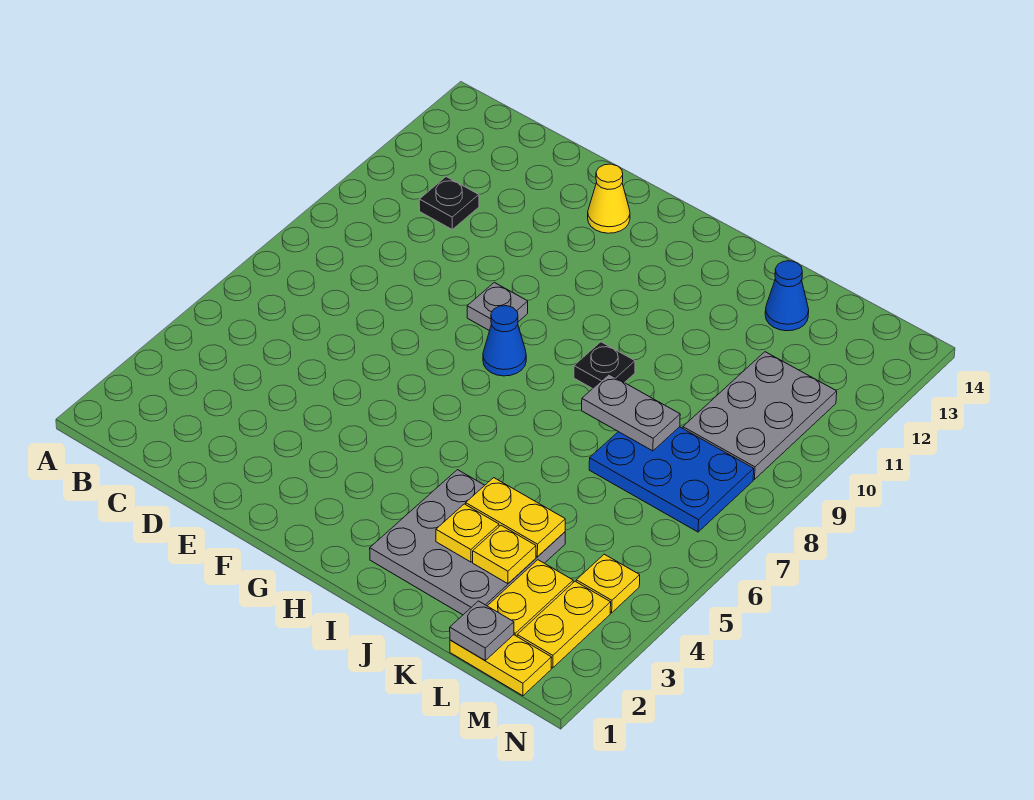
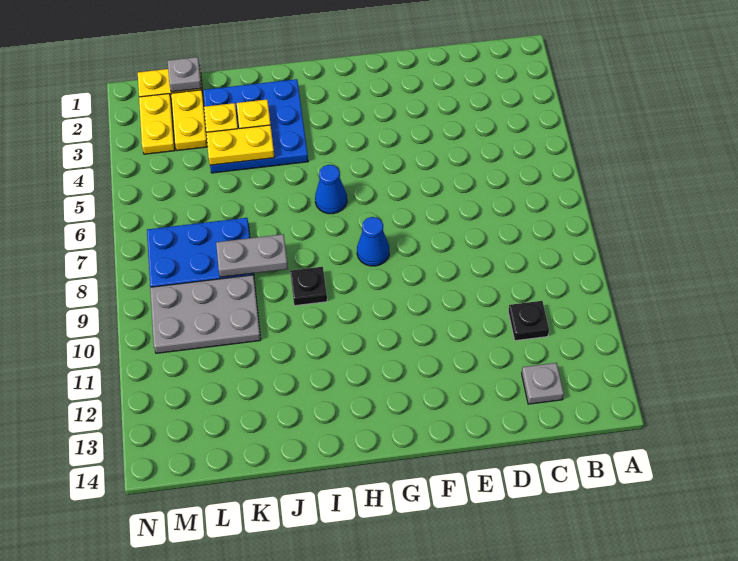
grey plate F9 level 1 -> grey plate C13 level 1
yellow cone F13 level 1 -> none
grey plate I2:K4 level 1 -> blue plate I2:K4 level 1
blue cone K13 level 1 -> blue cone H6 level 1
grey plate L9:M11 level 1 -> grey plate K9:M10 level 1
yellow plate M4 level 1 -> none

